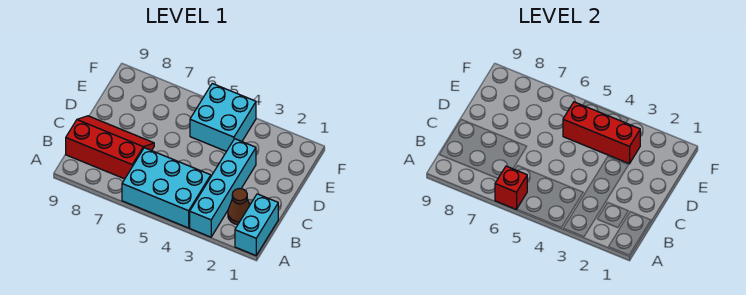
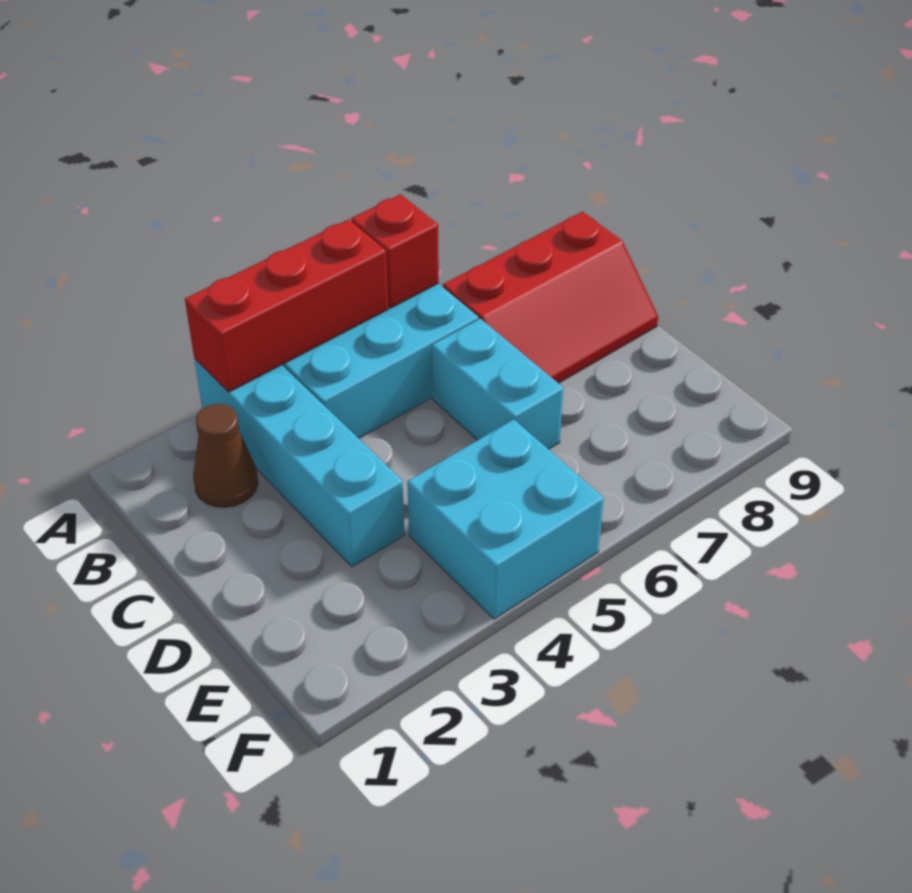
cyan brick A1:B1 level 1 -> cyan brick C6:D6 level 1
red brick E3:E5 level 2 -> red brick A3:A5 level 2

